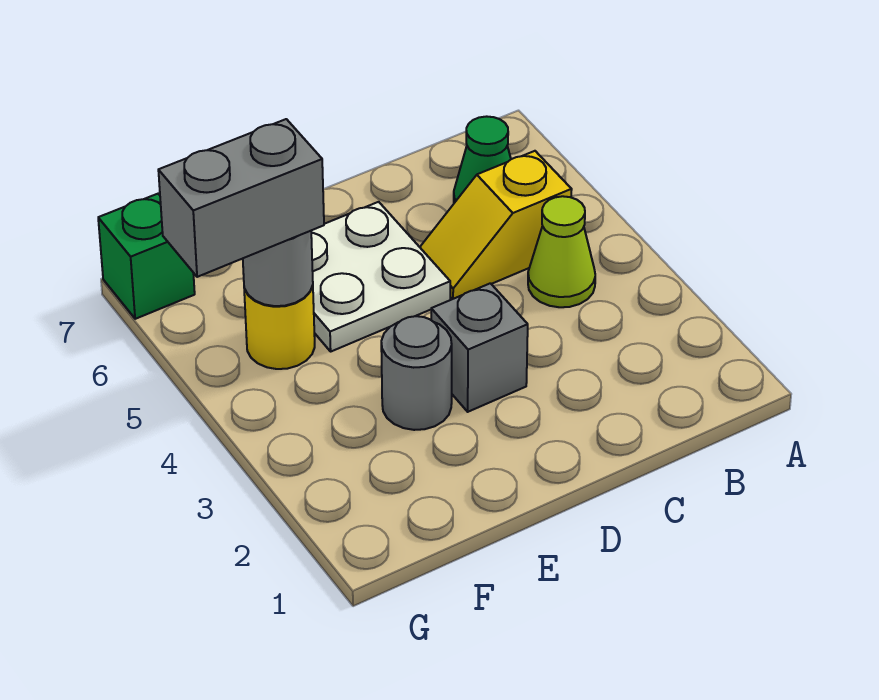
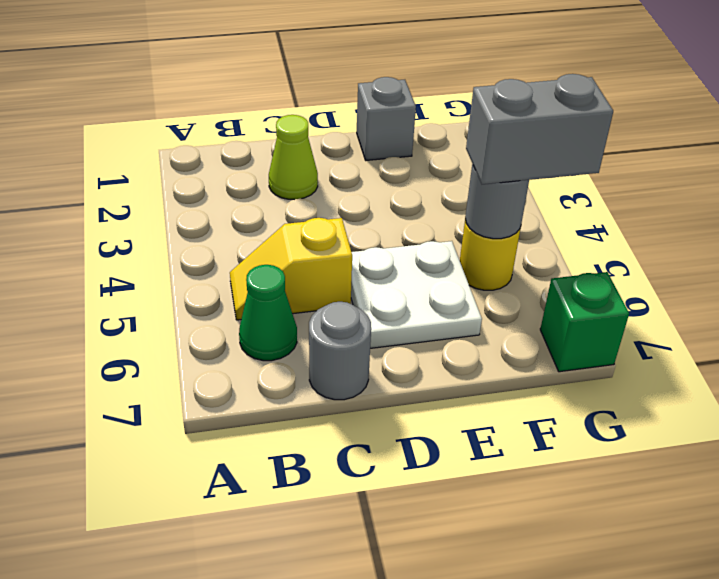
lime cone B4 level 1 -> lime cone C2 level 1
yellow slope B5:C5 level 1 top B -> yellow slope B5:C5 level 1 top C
grey brick D3 level 1 -> grey brick E1 level 1
grey round brick E3 level 1 -> grey round brick C7 level 1

